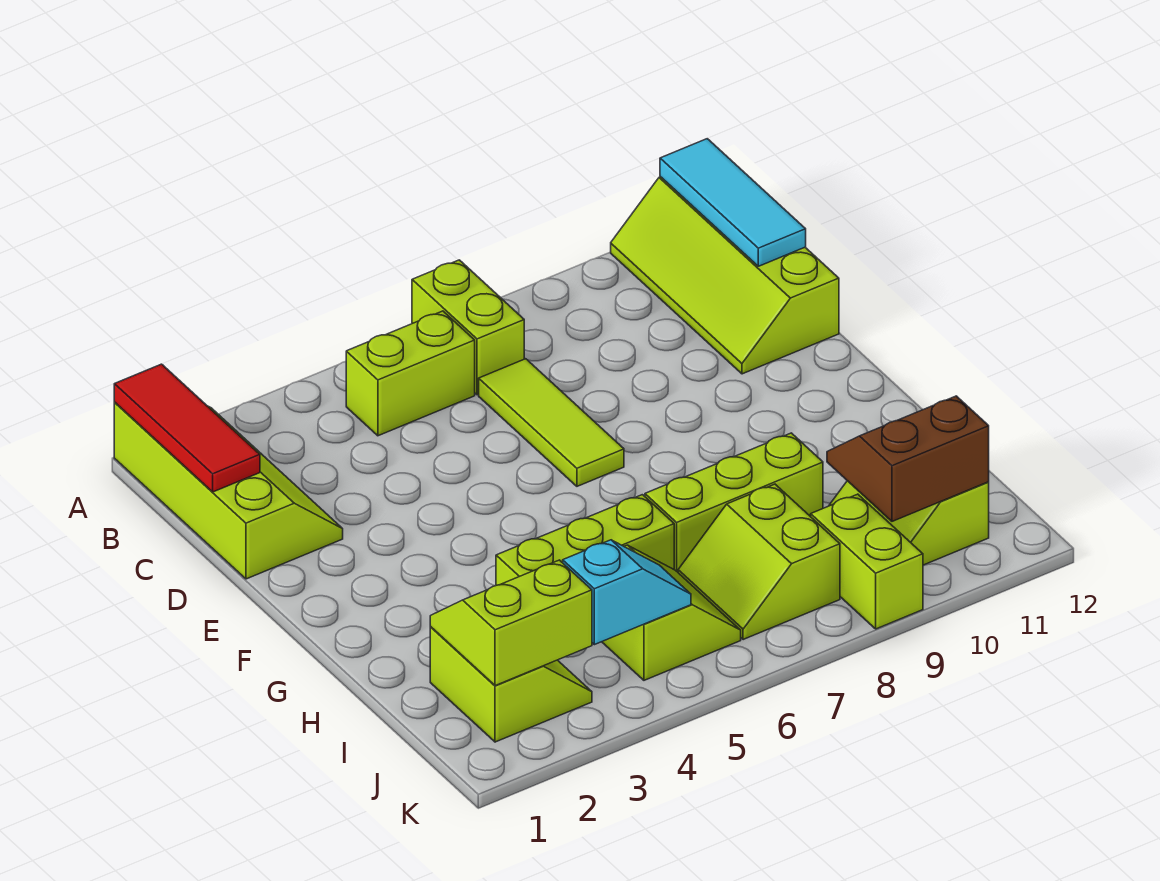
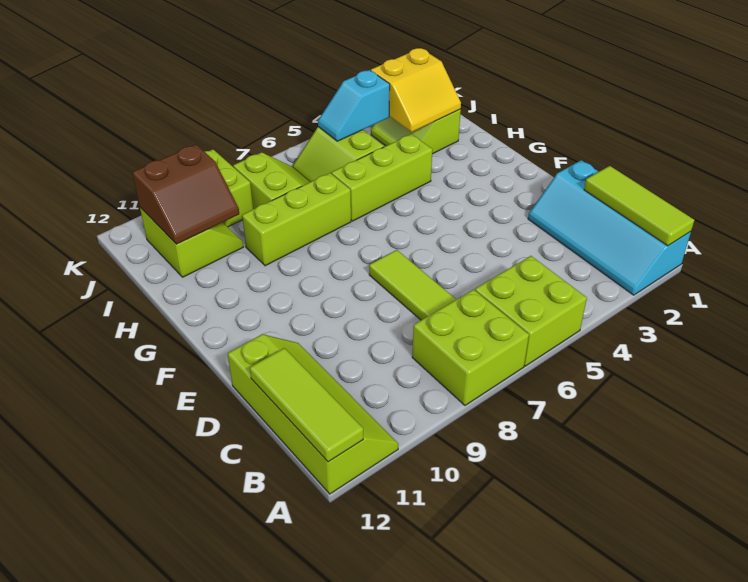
lime slope A1:D2 level 1 top 1 -> cyan slope A1:D2 level 1 top 1
red tile A1:C1 level 2 -> lime tile A1:C1 level 2
lime brick A7:B7 level 1 -> lime brick A7:B8 level 1
cyan tile A12:C12 level 2 -> lime tile A12:C12 level 2
lime brick B5:B6 level 1 -> lime brick A5:B6 level 1
lime slope I2:J3 level 2 top J -> yellow slope I2:J3 level 2 top J

